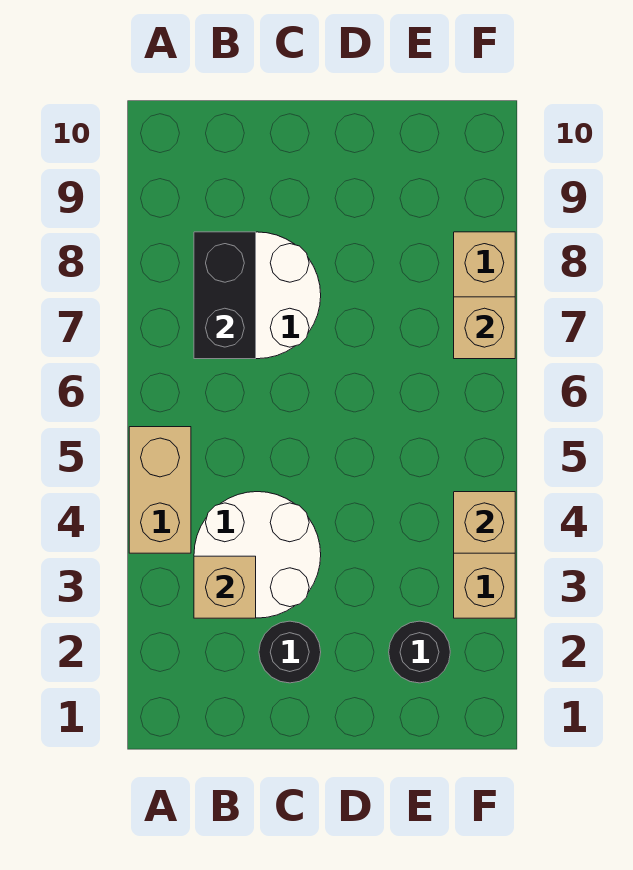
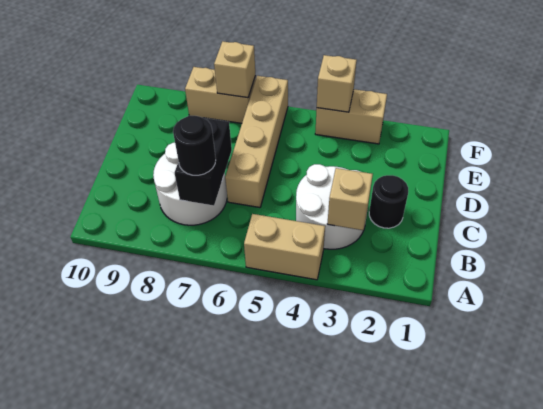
black brick B7:B8 level 2 -> black brick B7:C7 level 2
none -> tan brick C6:F6 level 1
black round brick E2 level 1 -> black round brick B7 level 3

